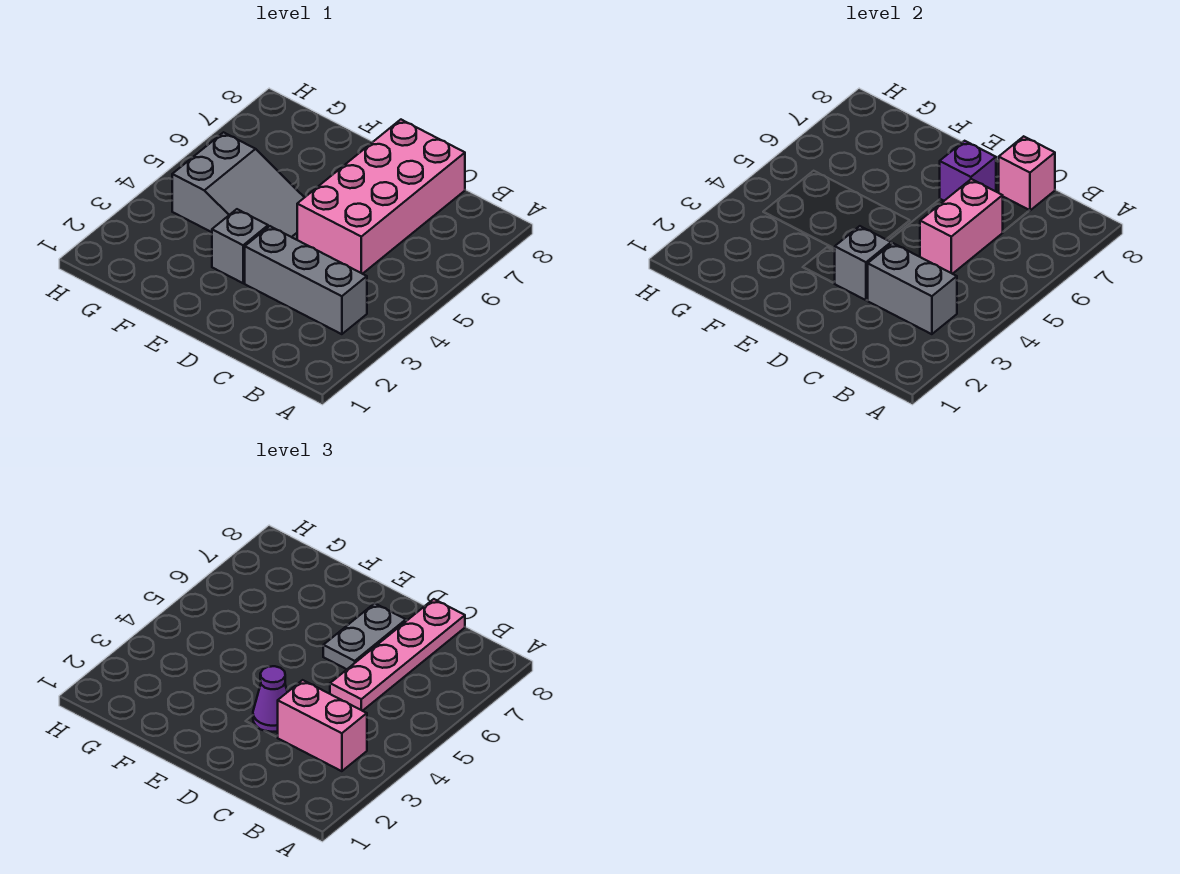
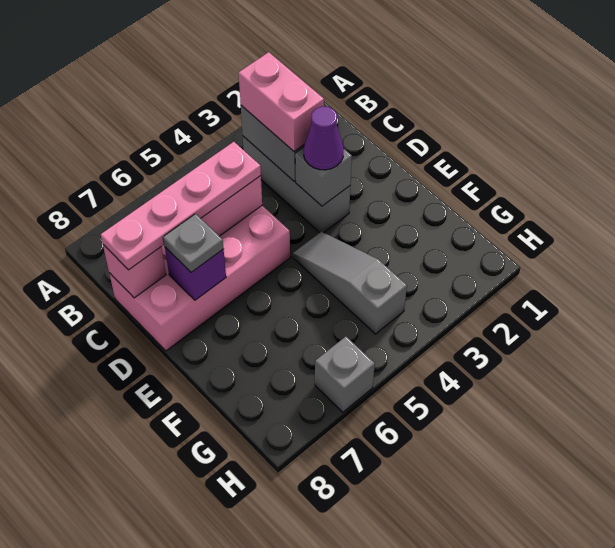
grey plate D6:D7 level 3 -> grey plate D7 level 3
grey brick E3 level 1 -> grey brick H6 level 1
grey slope E4:G5 level 1 top G -> grey slope E4:G4 level 1 top G

